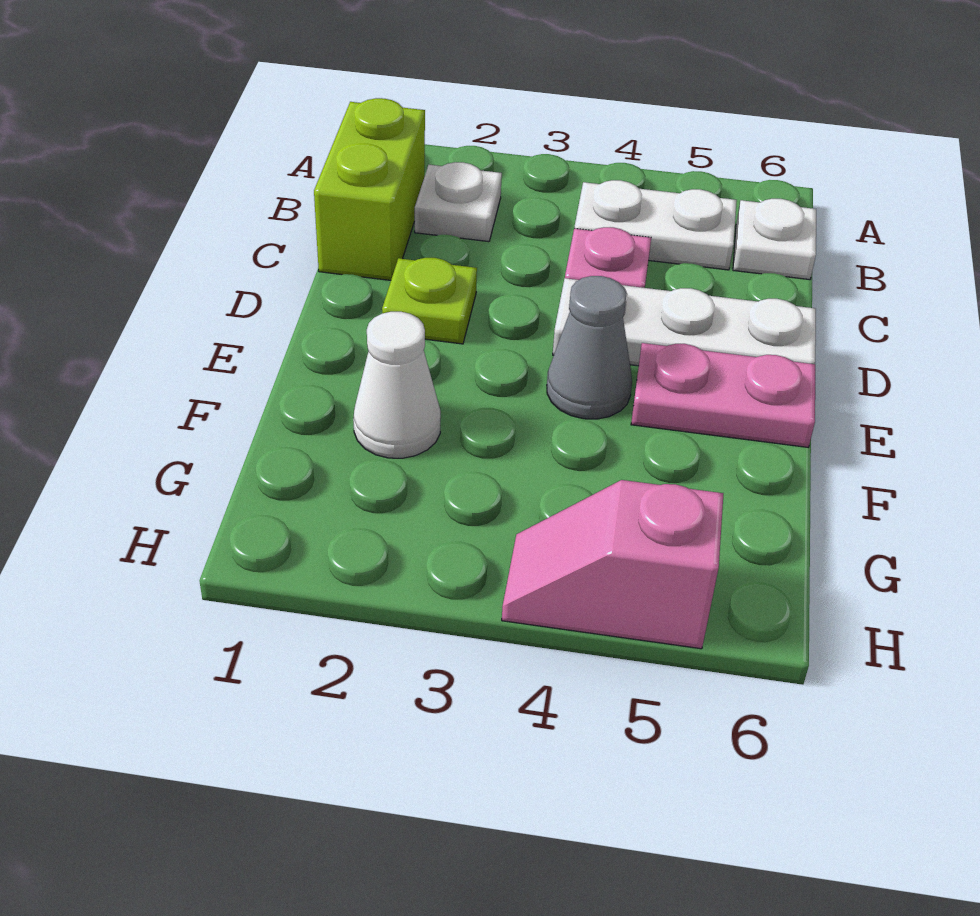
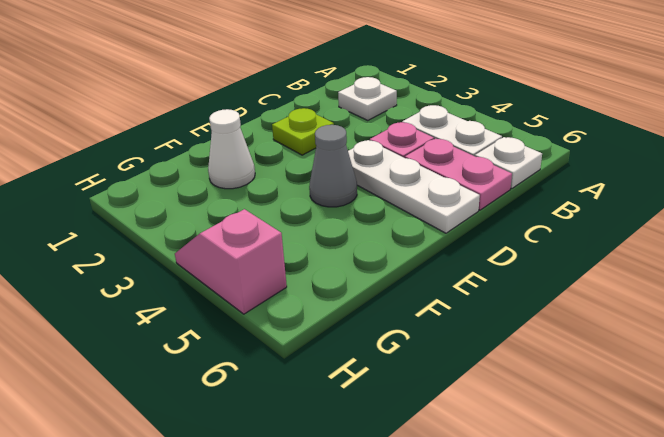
lime brick B1:C1 level 1 -> none
pink plate E5:E6 level 1 -> pink plate C5:C6 level 1

